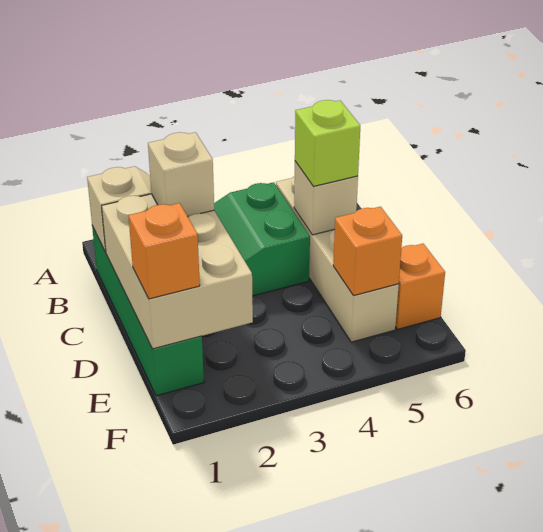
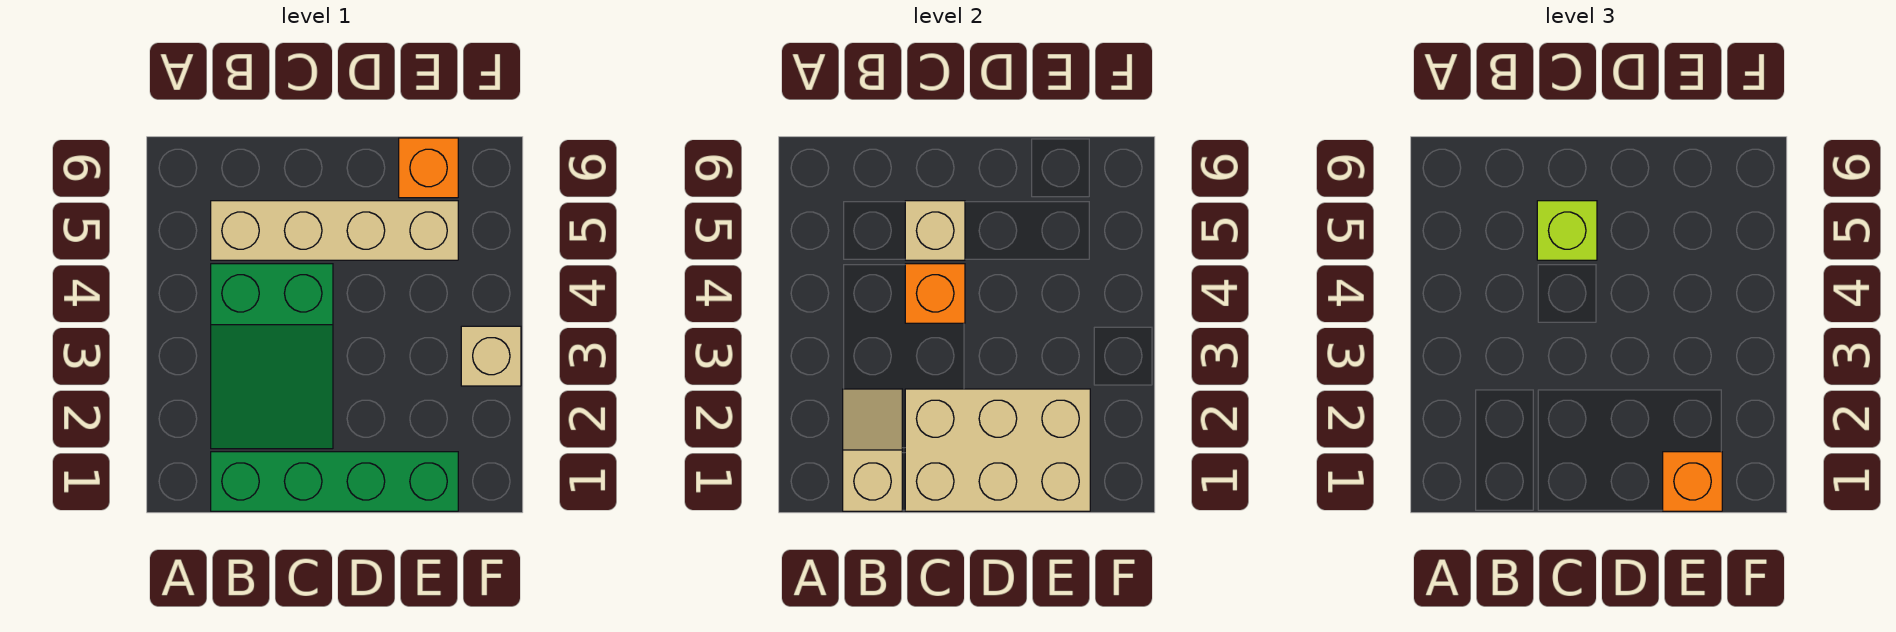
tan brick C2 level 3 -> tan brick F3 level 1
orange brick E5 level 2 -> orange brick C4 level 2

